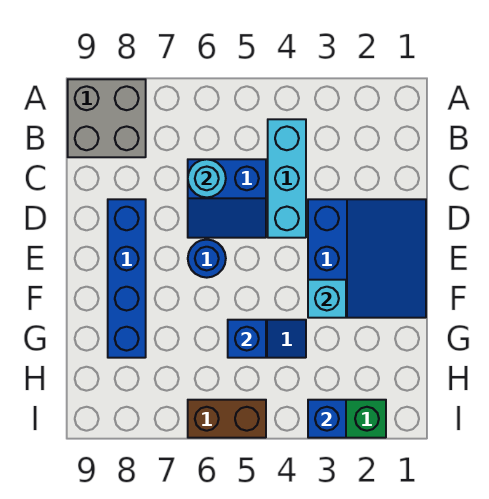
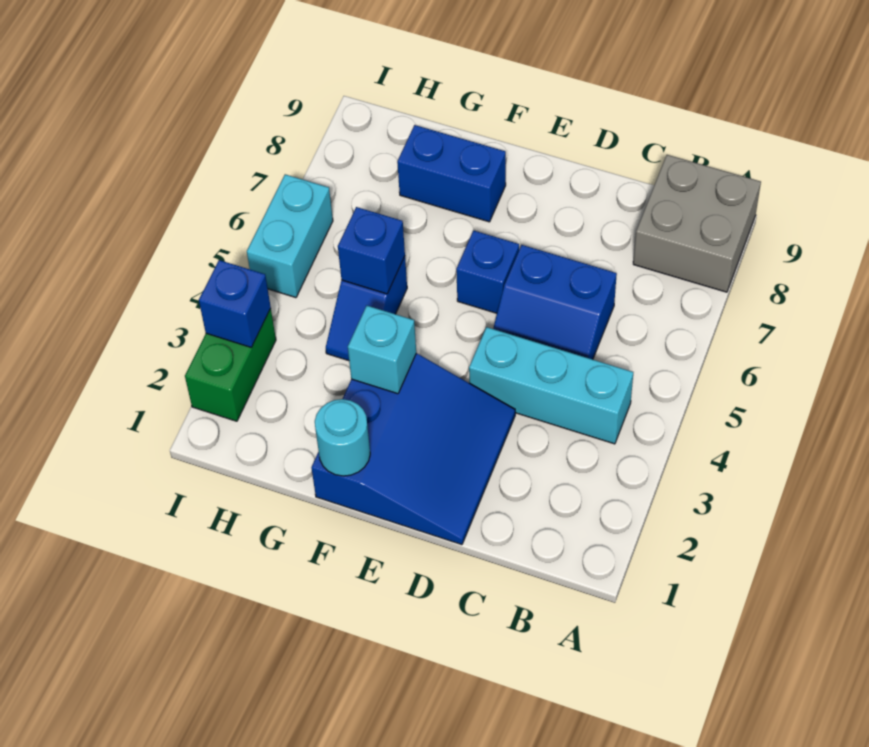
blue slope C5:D6 level 1 top C -> blue slope C5:D6 level 1 top 6
cyan round brick C6 level 2 -> cyan round brick F1 level 2
blue slope D1:F3 level 1 top 3 -> blue slope D1:F3 level 1 top F
blue brick D8:G8 level 1 -> blue brick F8:G8 level 1
blue round brick E6 level 1 -> blue brick E6 level 1
brown brick I5:I6 level 1 -> cyan brick I5:I6 level 1

